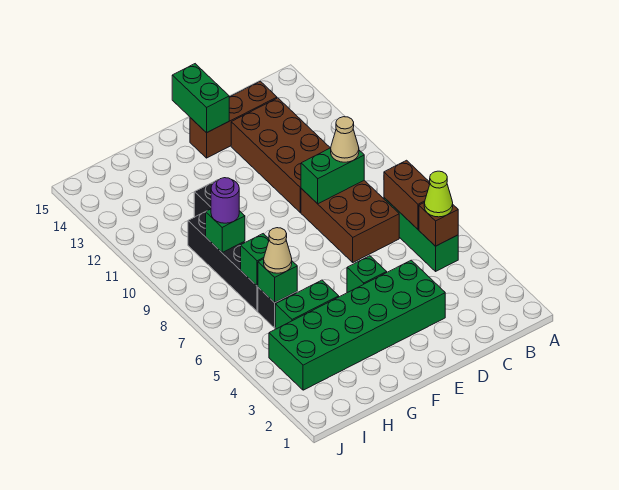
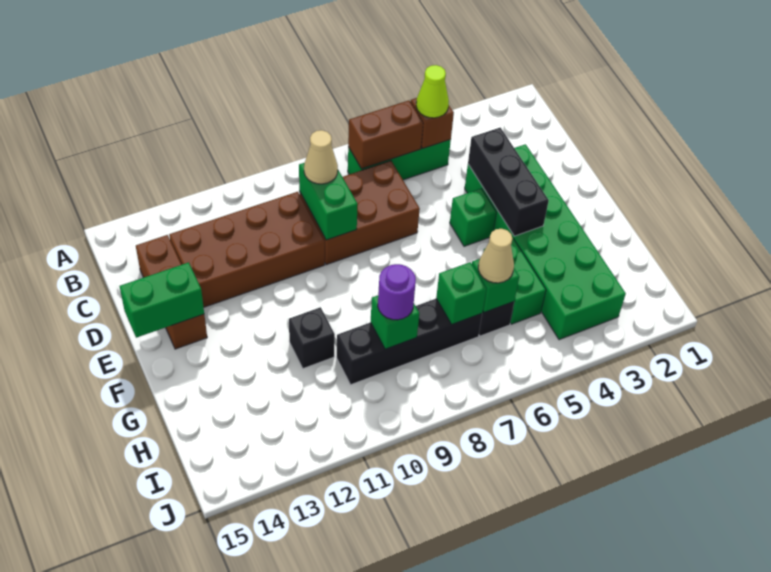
none -> black brick D4:F4 level 2

